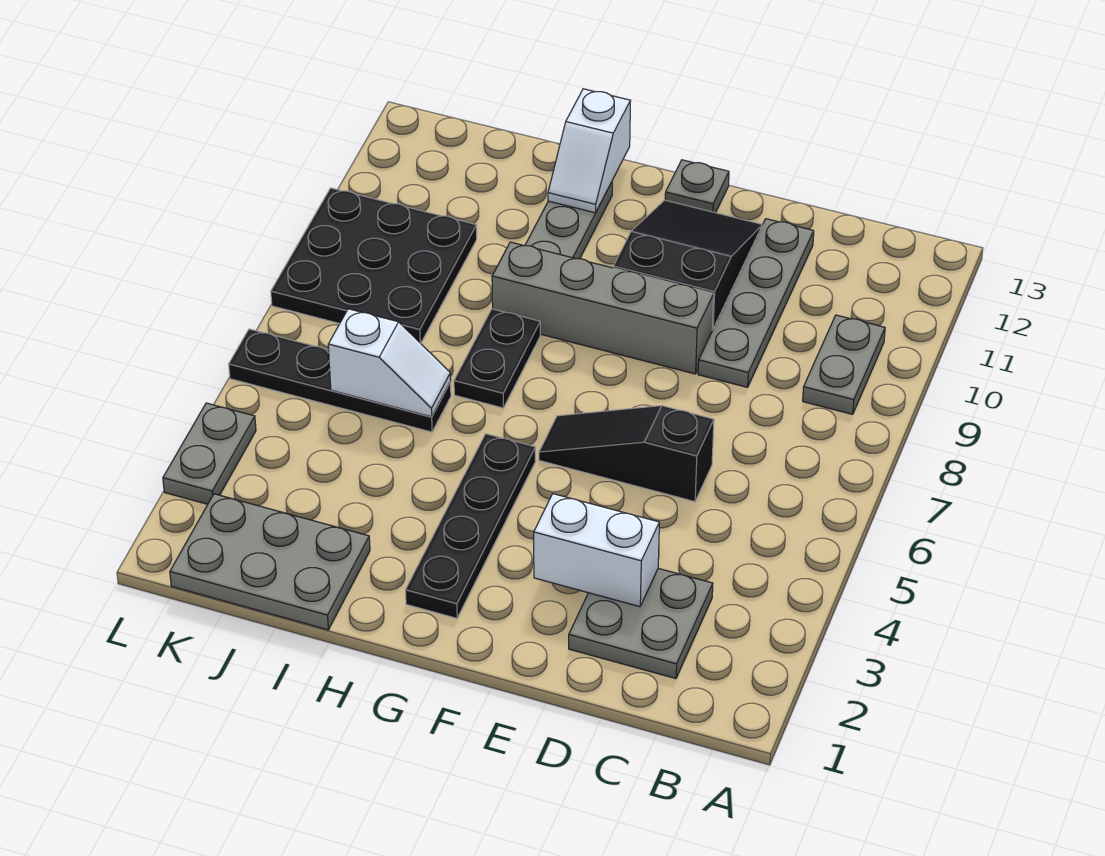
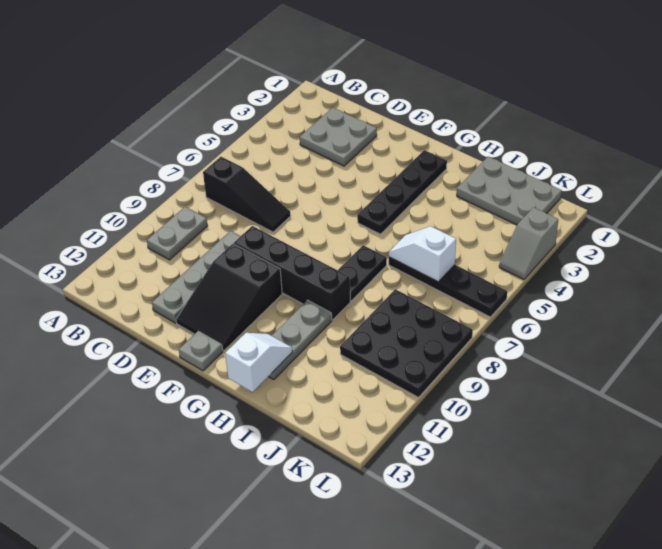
white brick D3:E3 level 2 -> none
black slope D6:F6 level 1 top D -> black slope B7:D7 level 1 top B
grey brick E9:H9 level 1 -> black brick E9:H9 level 1
grey plate L3:L4 level 1 -> grey slope L3:L4 level 1 top 3

